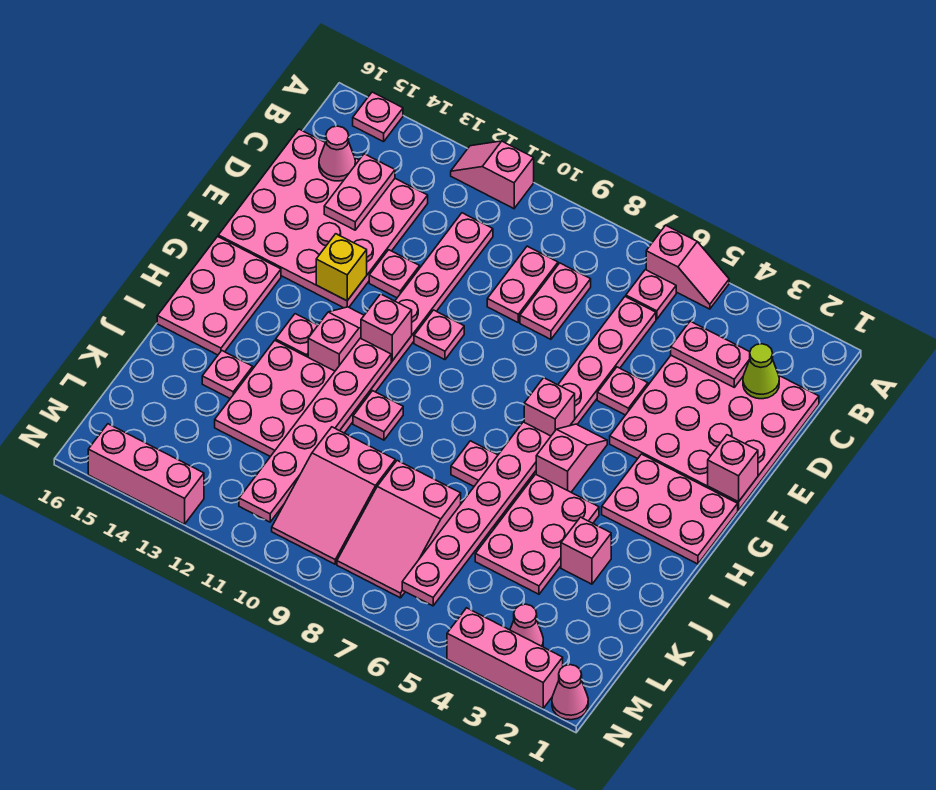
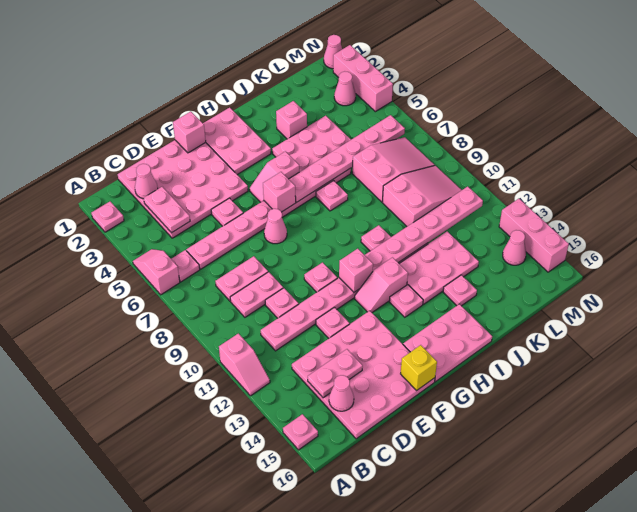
none -> pink plate A2 level 1
lime cone C2 level 2 -> pink cone C2 level 2
none -> pink plate D10 level 1
none -> pink cone F7 level 1
yellow brick F13 level 2 -> yellow brick F16 level 2
none -> pink cone M14 level 1

